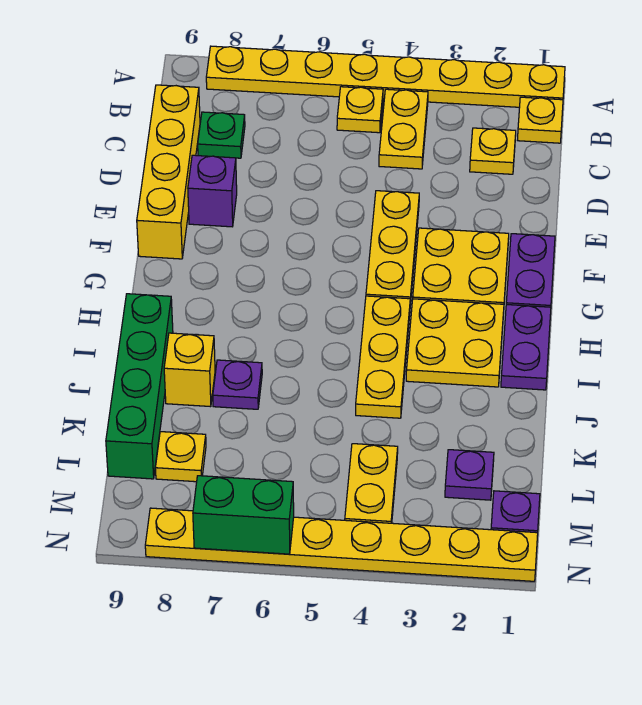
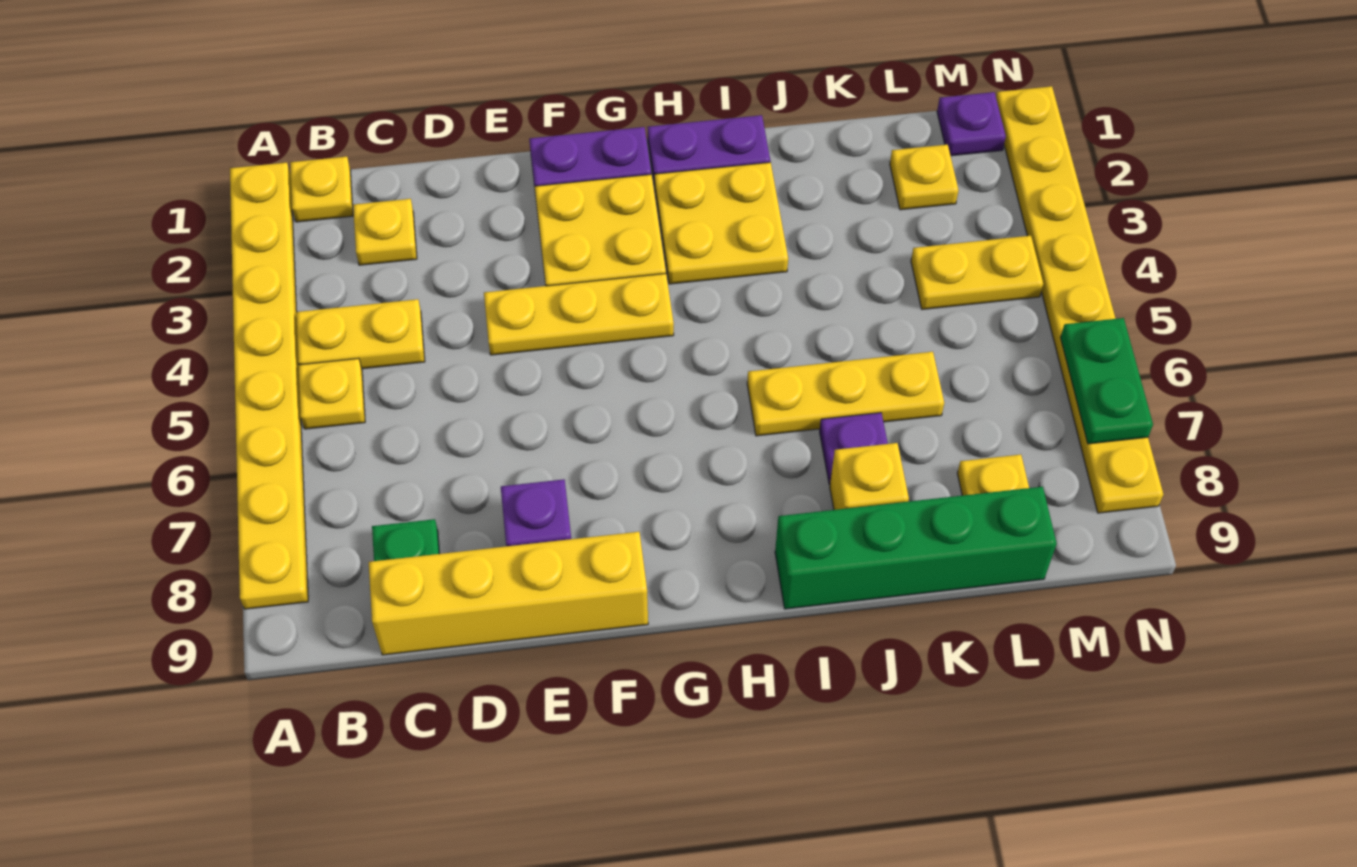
yellow plate H4:J4 level 1 -> yellow plate I6:K6 level 1
purple plate L2 level 1 -> yellow plate L2 level 1
green brick N6:N7 level 2 -> green plate N6:N7 level 2

